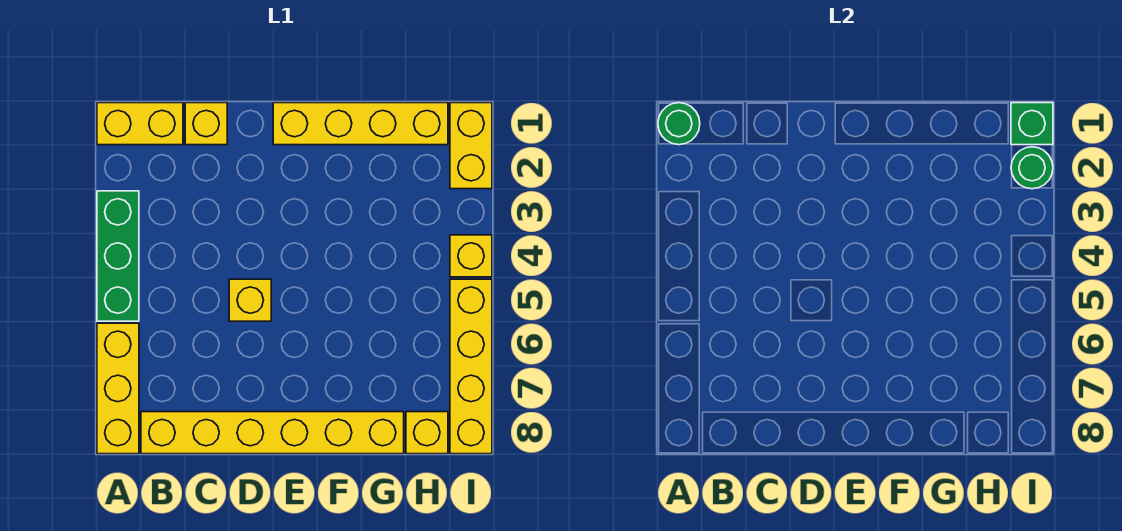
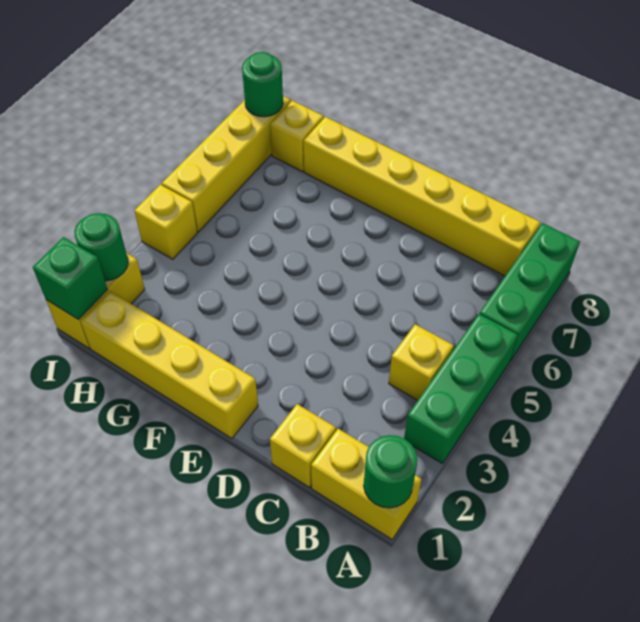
yellow brick A6:A8 level 1 -> green brick A6:A8 level 1
yellow brick D5 level 1 -> yellow brick B4 level 1
none -> green round brick I8 level 2

